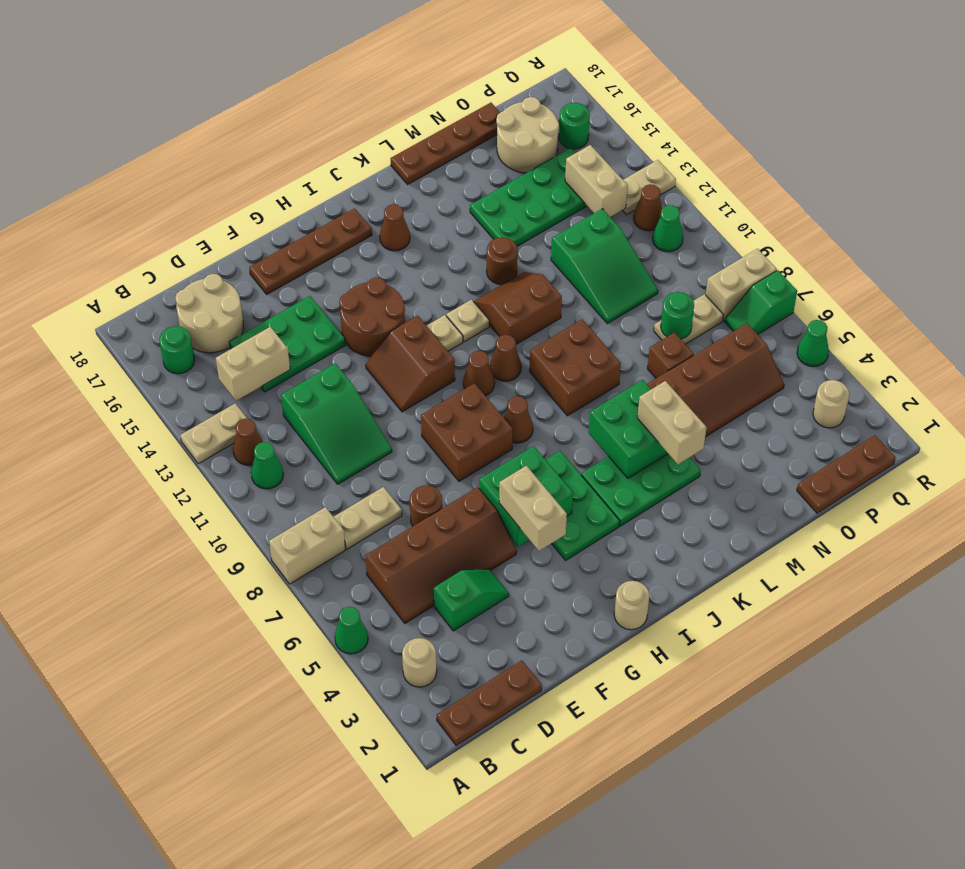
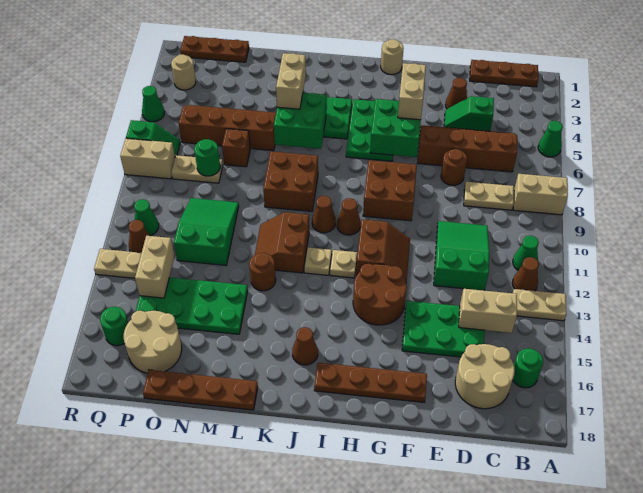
tan round brick B3 level 1 -> none
brown cone I8 level 1 -> brown cone E3 level 1
brown slope K11:L12 level 1 top 11 -> brown slope K11:L12 level 1 top K

